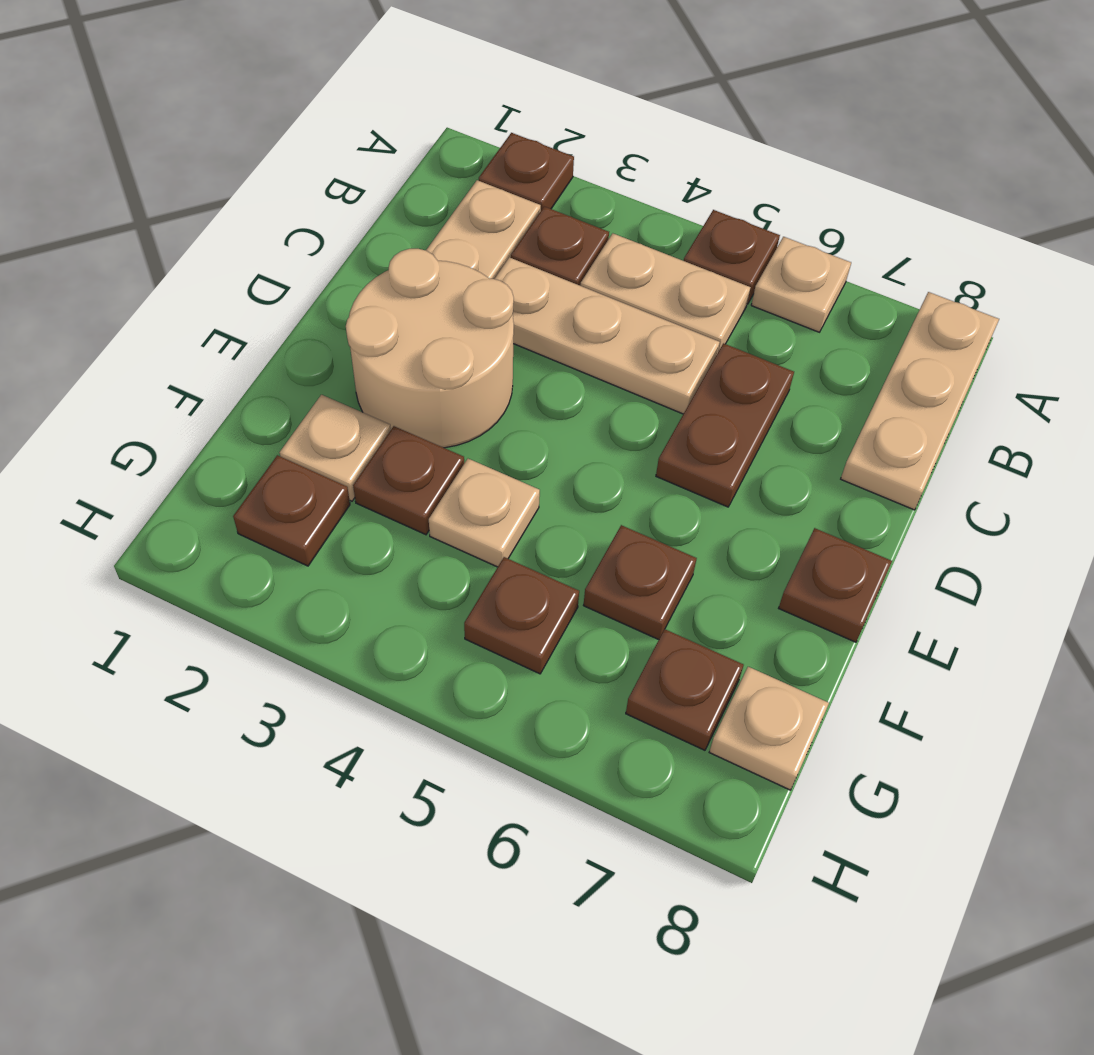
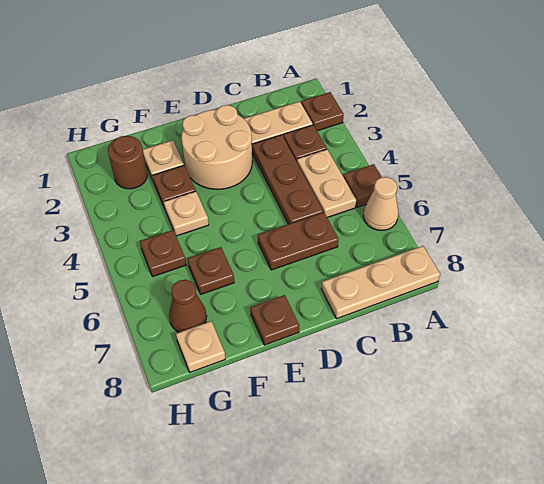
tan plate A6 level 1 -> tan cone A6 level 1
tan plate C3:C5 level 1 -> brown plate C3:C5 level 1
brown plate G2 level 1 -> brown round brick G2 level 1
brown plate G7 level 1 -> brown cone G7 level 1

